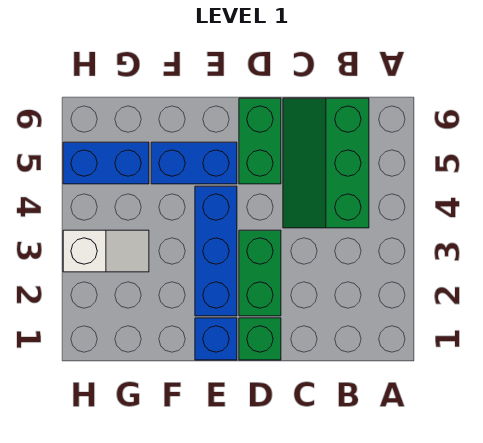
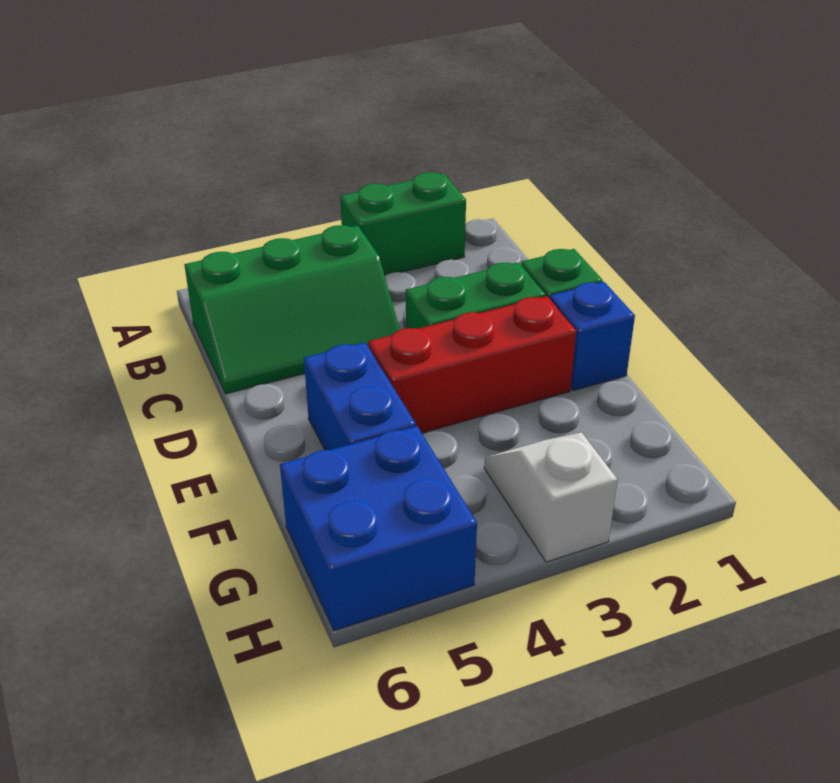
green brick D5:D6 level 1 -> green brick A2:A3 level 1
blue brick E2:E4 level 1 -> red brick E2:E4 level 1
blue brick G5:H5 level 1 -> blue brick G5:H6 level 1

